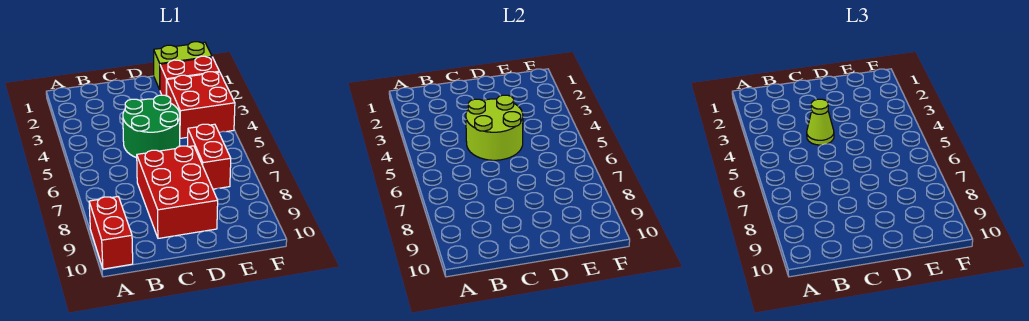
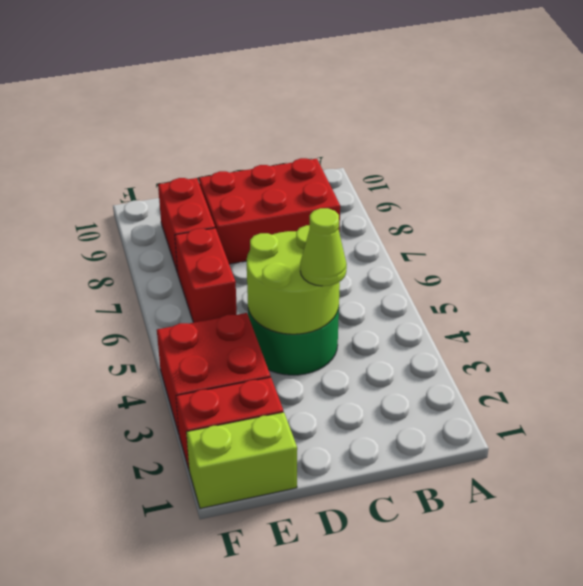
red brick A9:A10 level 1 -> red brick E8:E9 level 1
red brick C7:D9 level 1 -> red brick B8:D9 level 1

